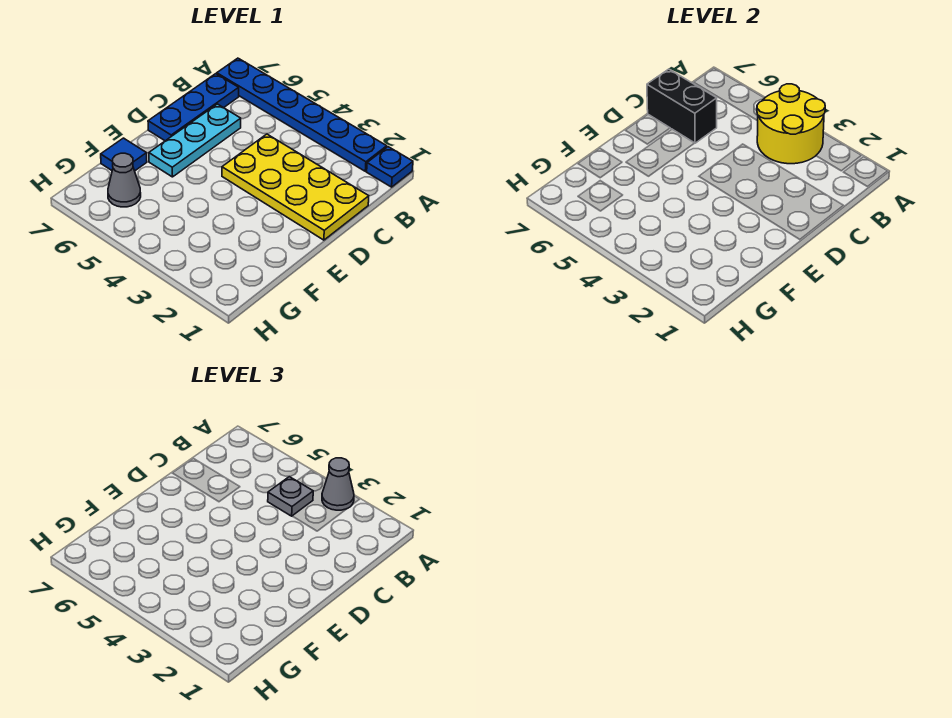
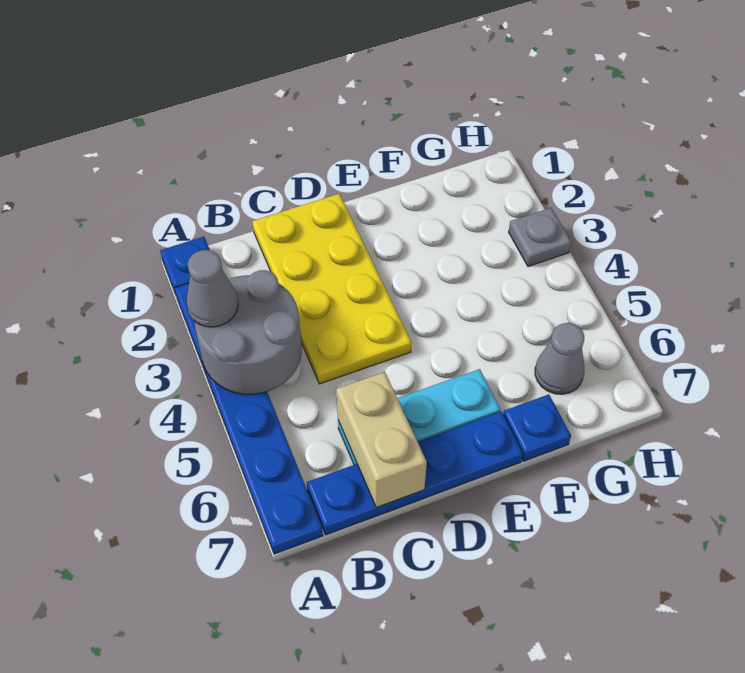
yellow round brick A3:B4 level 2 -> grey round brick A3:B4 level 2
grey plate B4 level 3 -> grey plate H3 level 1
blue plate B7:D7 level 1 -> blue plate B7:E7 level 1
black brick C6:C7 level 2 -> tan brick C6:C7 level 2
blue tile F7 level 1 -> blue plate F7 level 1

